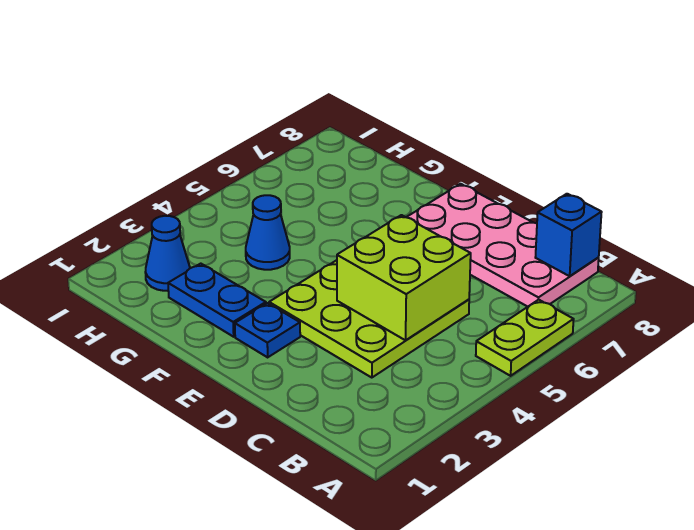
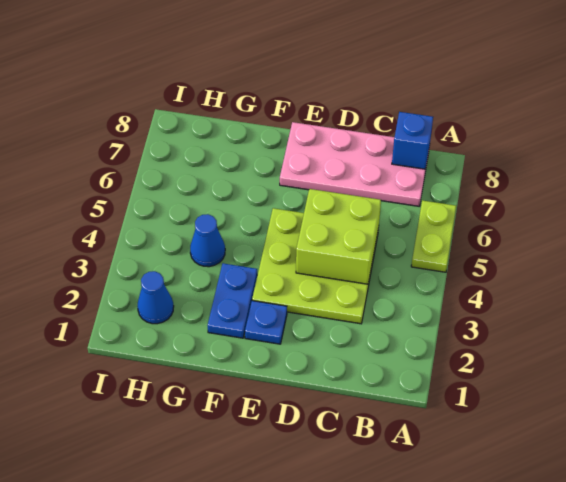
blue plate F2:G2 level 1 -> blue plate F2:F3 level 1

